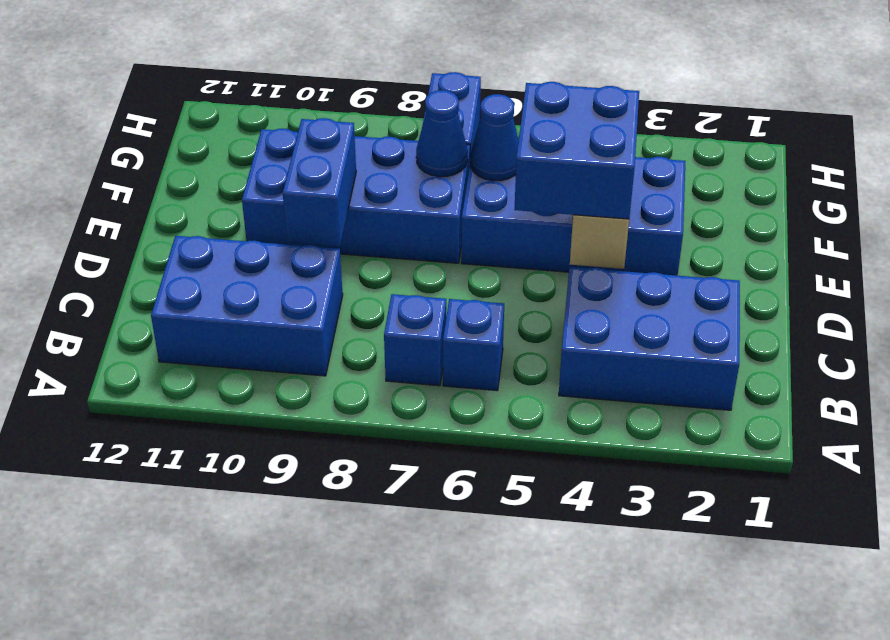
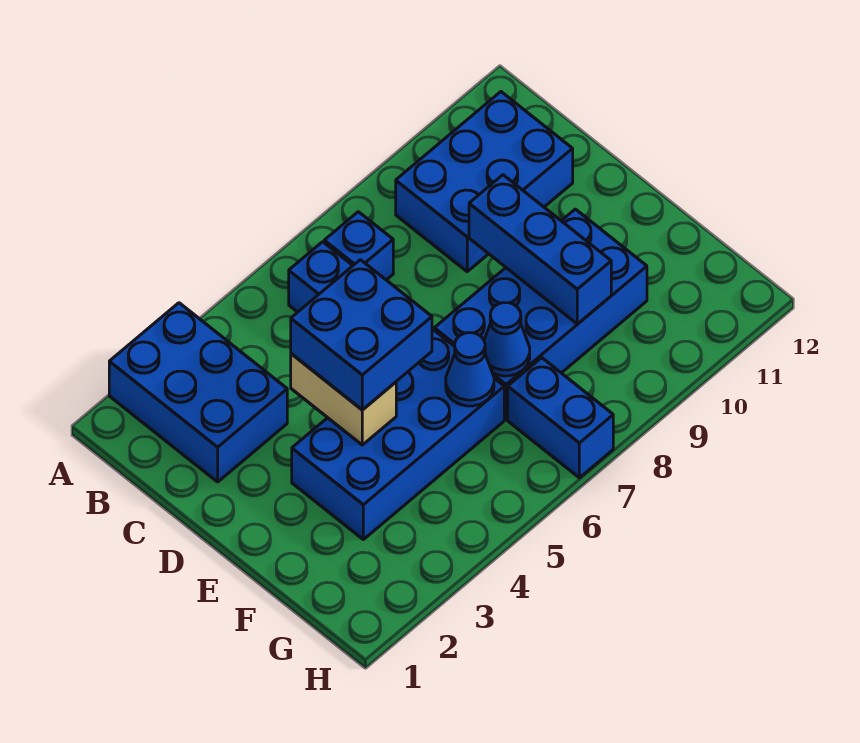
blue brick B2:C4 level 1 -> blue brick A2:C3 level 1
blue brick D9:E9 level 2 -> blue brick D9:F9 level 2

